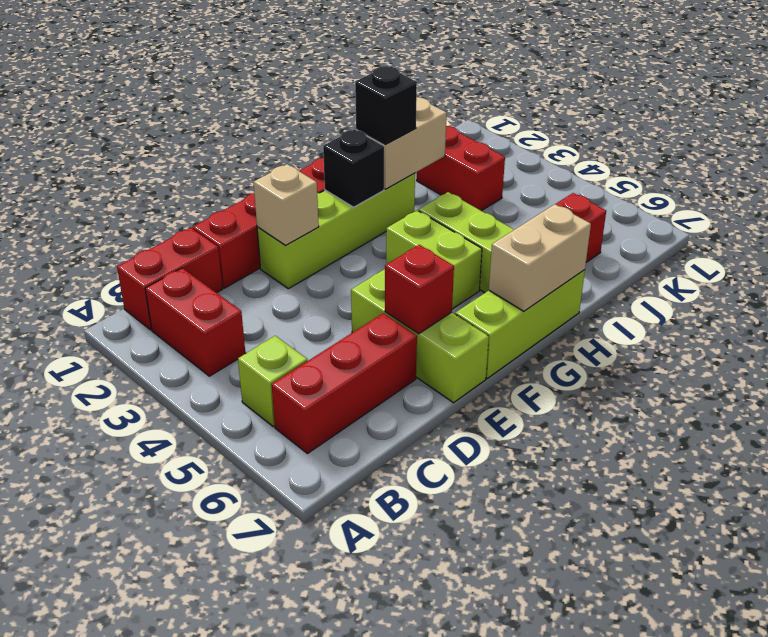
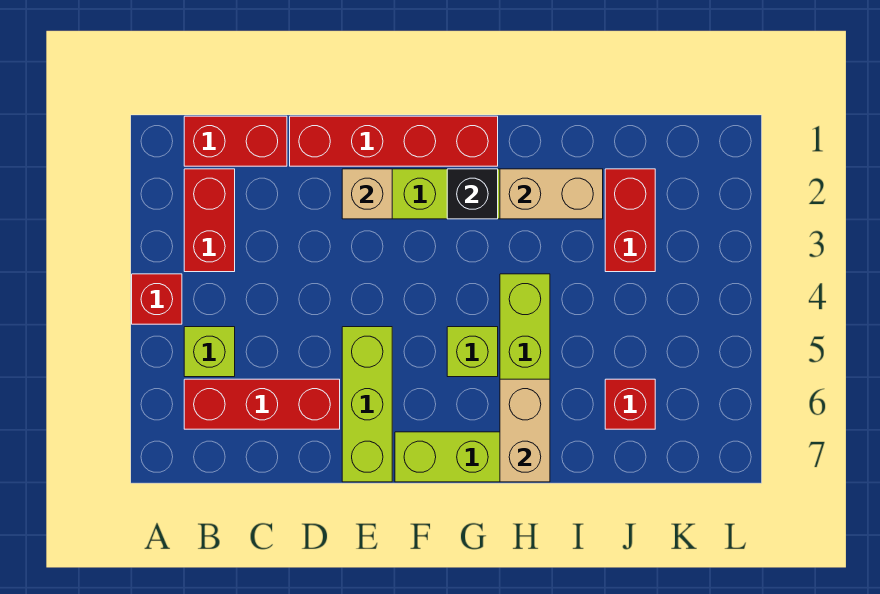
red brick E6 level 2 -> red brick A4 level 1
lime brick G4:G5 level 1 -> lime brick G5 level 1
tan brick G7:H7 level 2 -> tan brick H6:H7 level 2
black brick H2 level 3 -> none

